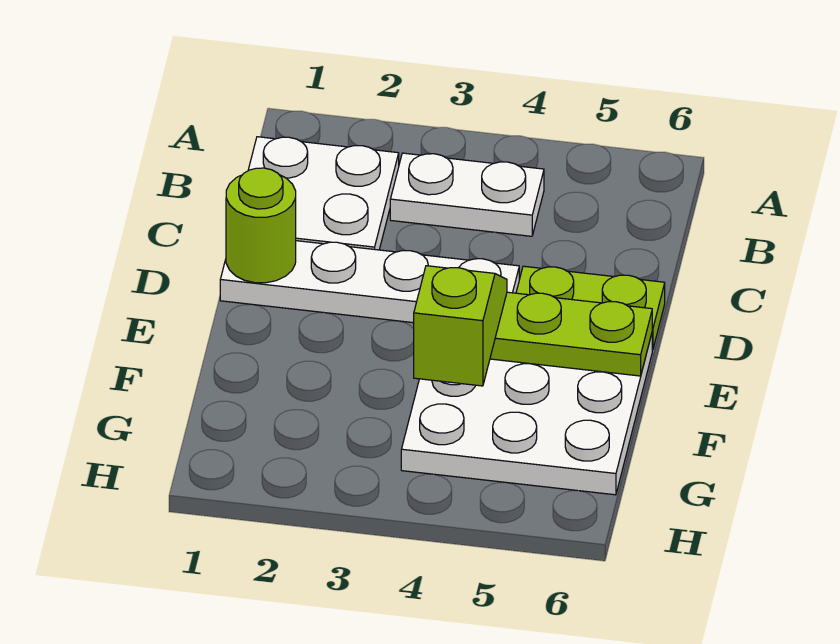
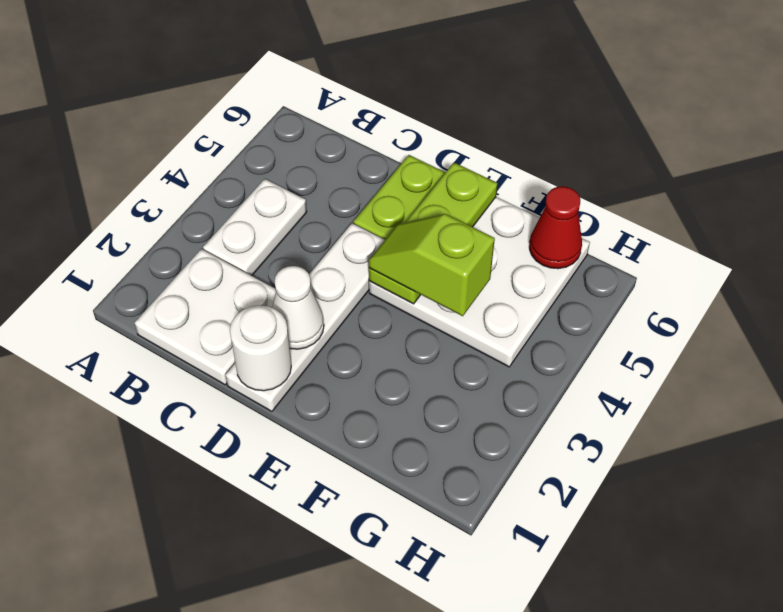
lime round brick D1 level 2 -> white round brick D1 level 2
none -> white cone D2 level 2
none -> red cone G6 level 2

